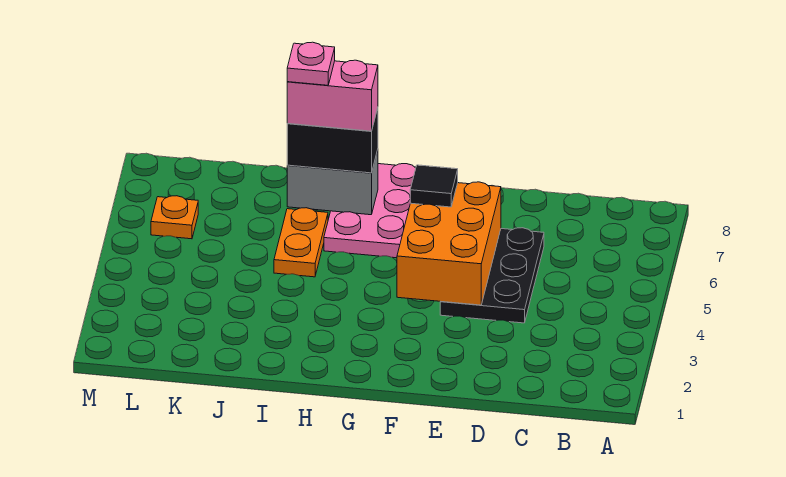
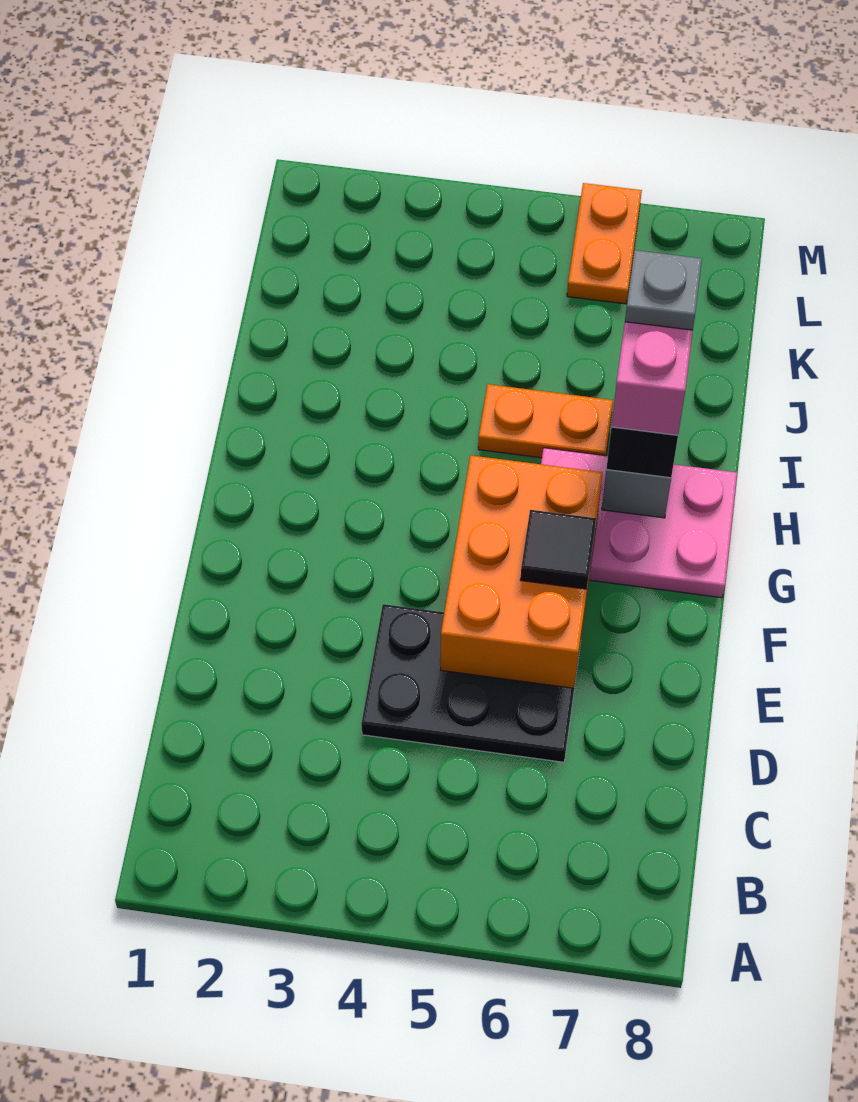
orange brick E4:F6 level 2 -> orange brick E5:G6 level 2
pink plate I7 level 5 -> grey plate I7 level 5
orange plate L6 level 1 -> orange plate L6:M6 level 1

